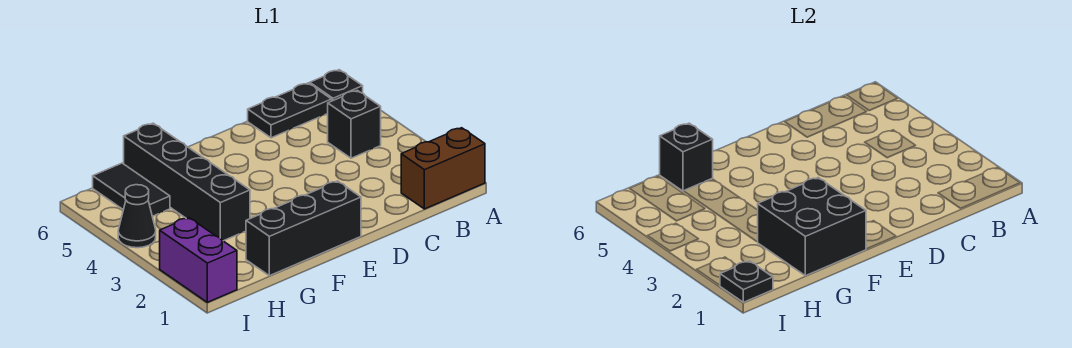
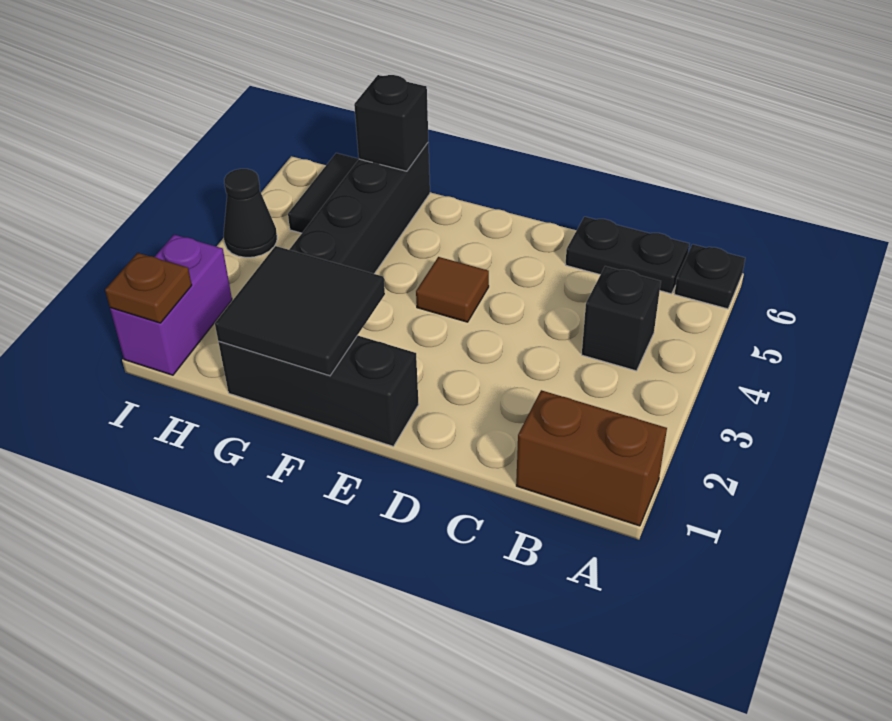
none -> brown tile E4 level 1
black brick F1:G2 level 2 -> black tile F1:G2 level 2
black plate I1 level 2 -> brown plate I1 level 2

